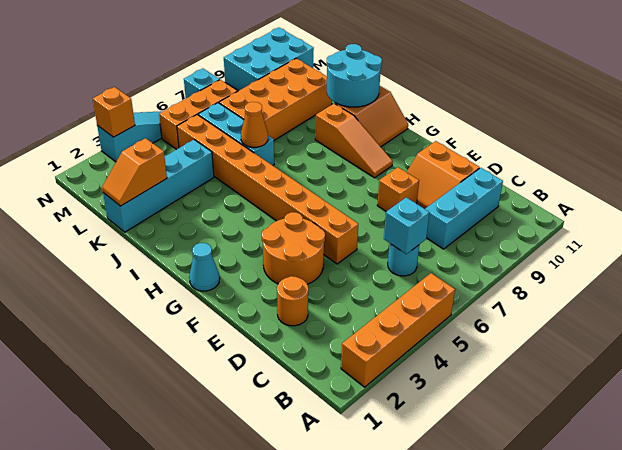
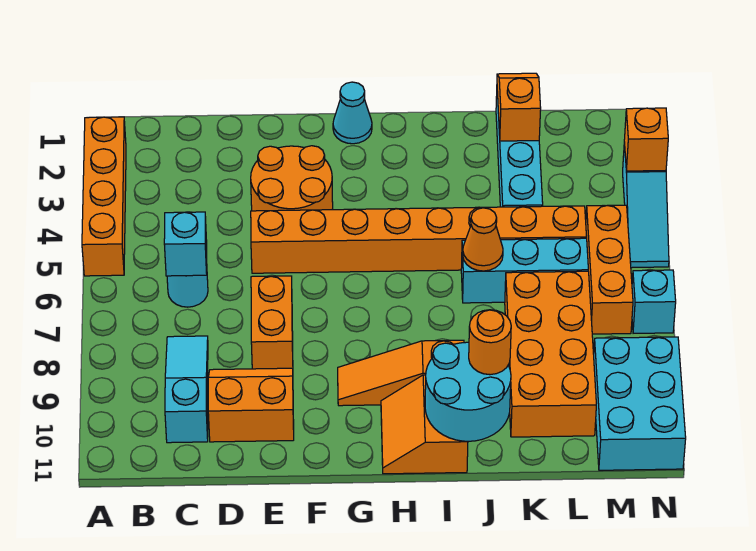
cyan brick C8:C10 level 1 -> cyan slope C8:C10 level 1 top 10
orange round brick D2 level 1 -> orange round brick J10 level 3
orange brick E8 level 1 -> orange brick E7:E8 level 1

